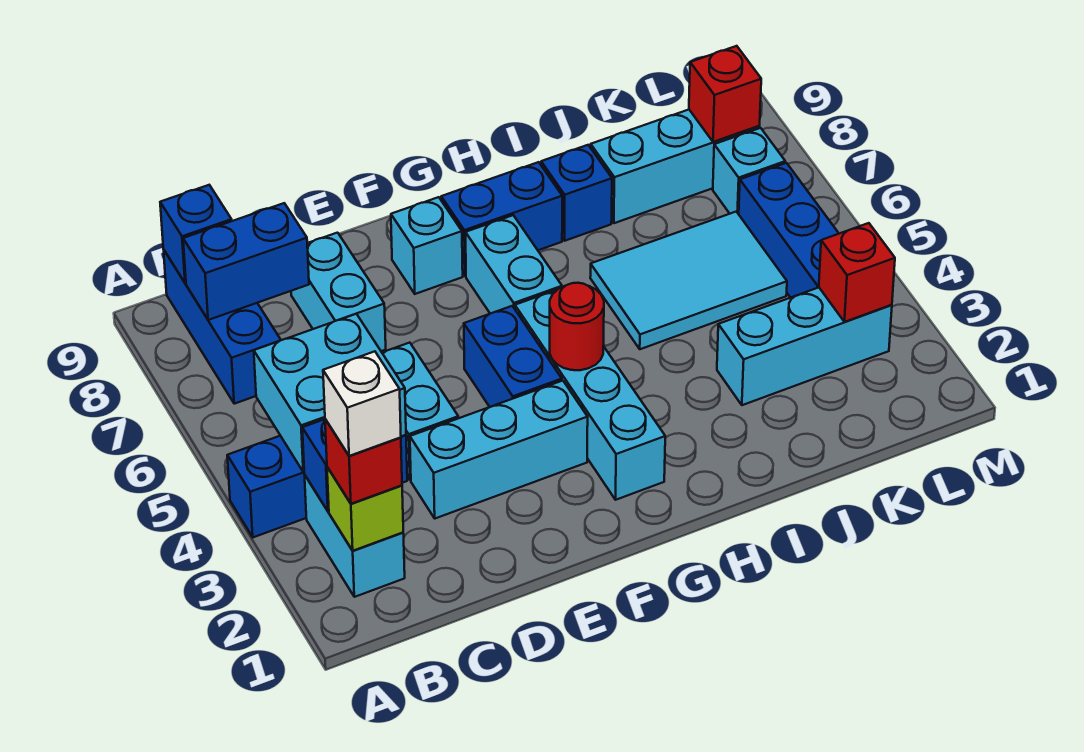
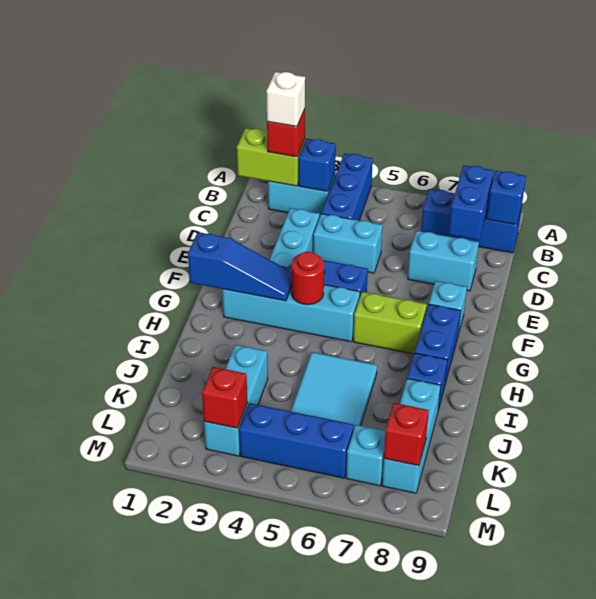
lime brick B2 level 2 -> lime brick B1:B2 level 2
cyan brick B4:C5 level 2 -> none
none -> blue slope G1:G3 level 2 top 1
cyan brick G6:G7 level 1 -> lime brick G6:G7 level 1

